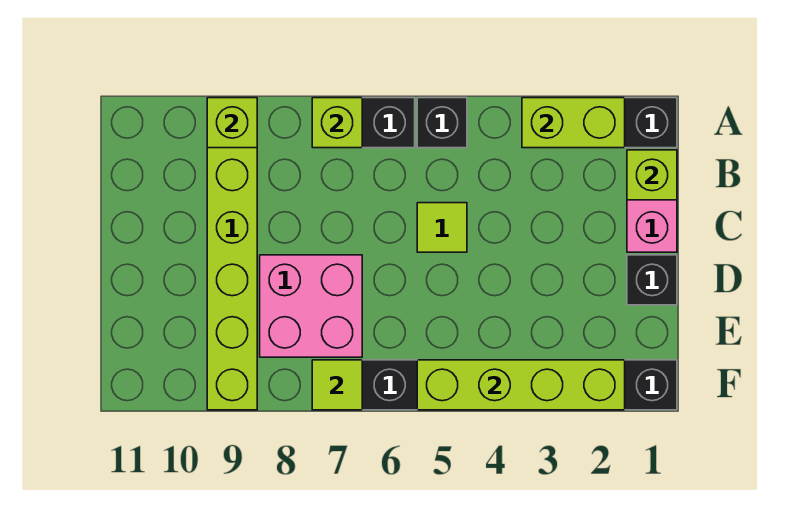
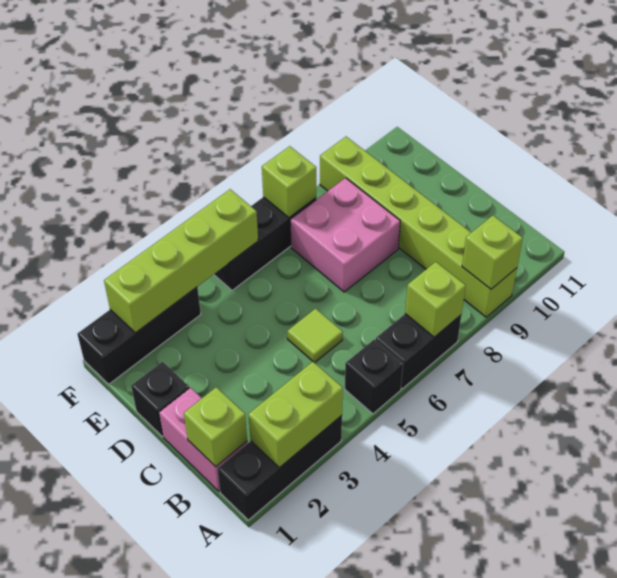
lime tile F7 level 2 -> lime brick F7 level 2

